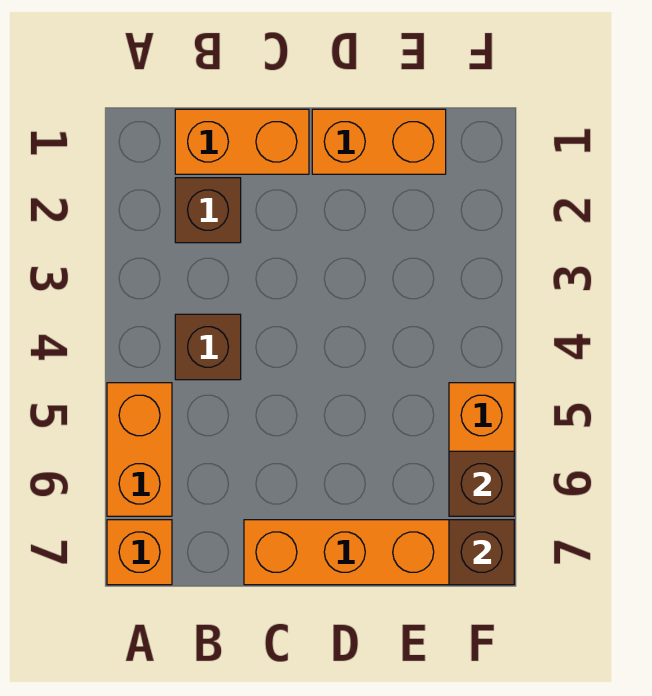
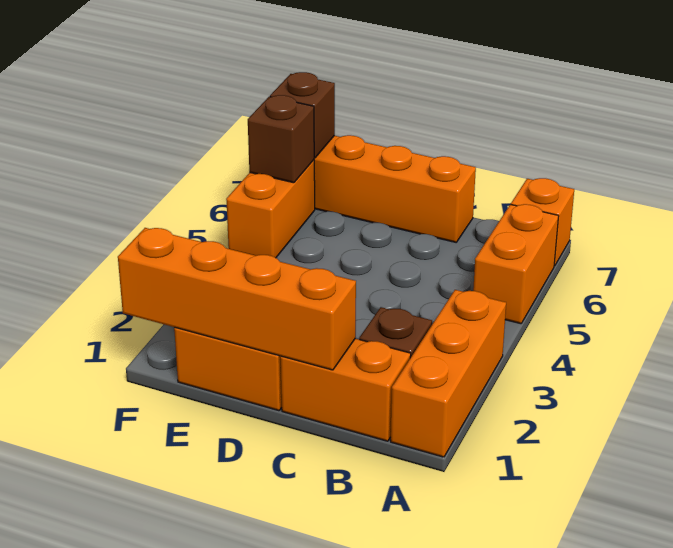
none -> orange brick A1:A3 level 1
brown brick B4 level 1 -> none
none -> orange brick C1:F1 level 2

